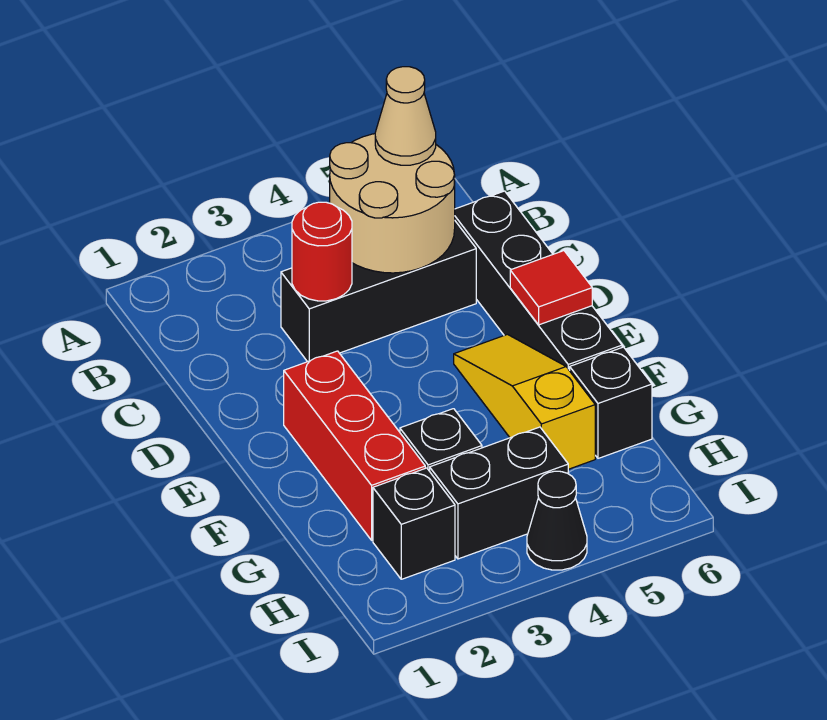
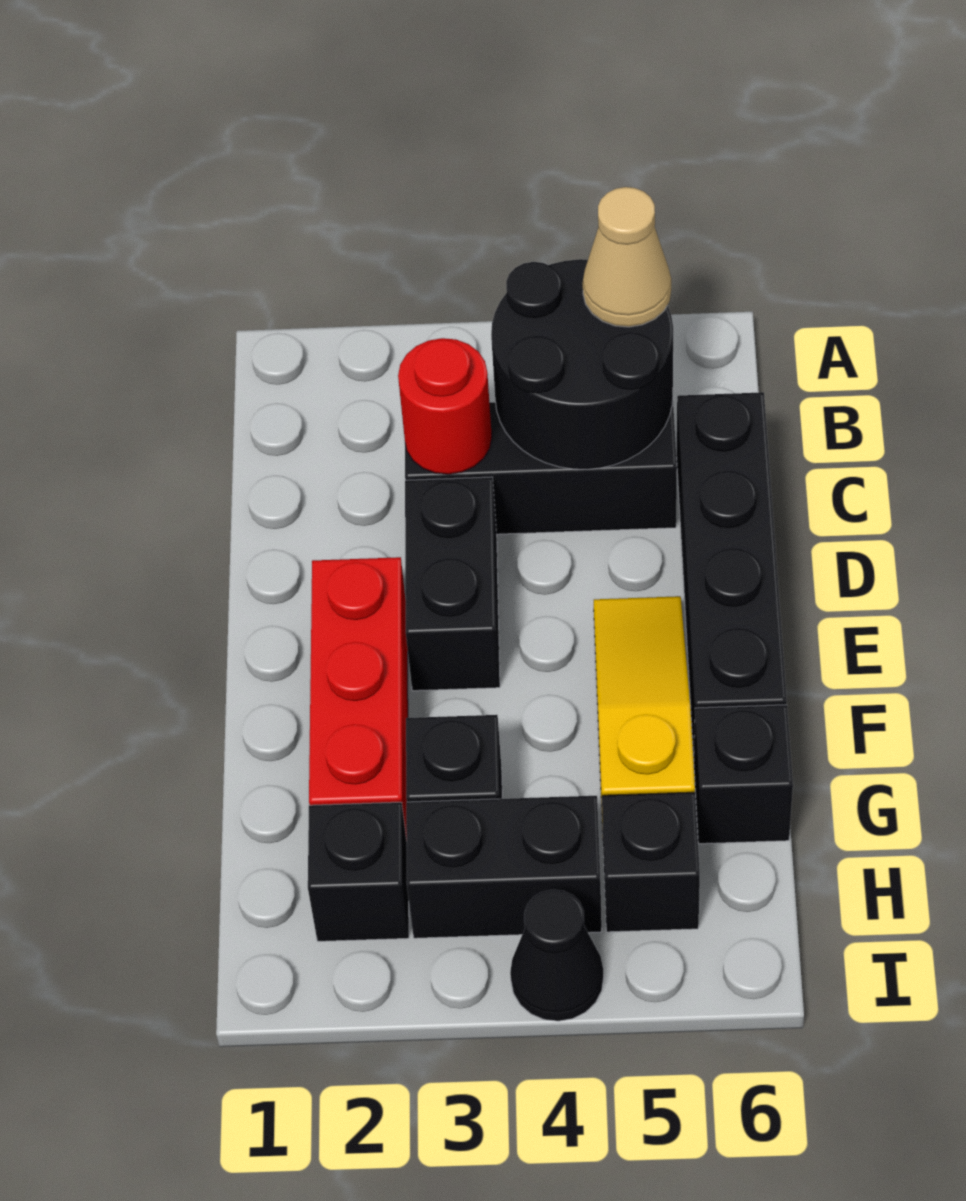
tan round brick B4:C5 level 2 -> black round brick B4:C5 level 2
none -> black brick D3:E3 level 1
red tile E6 level 2 -> none
none -> black brick H5 level 1

